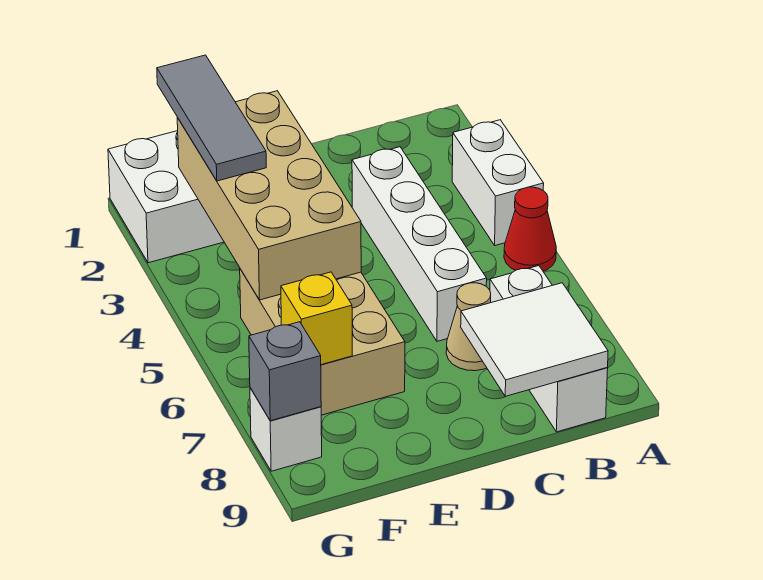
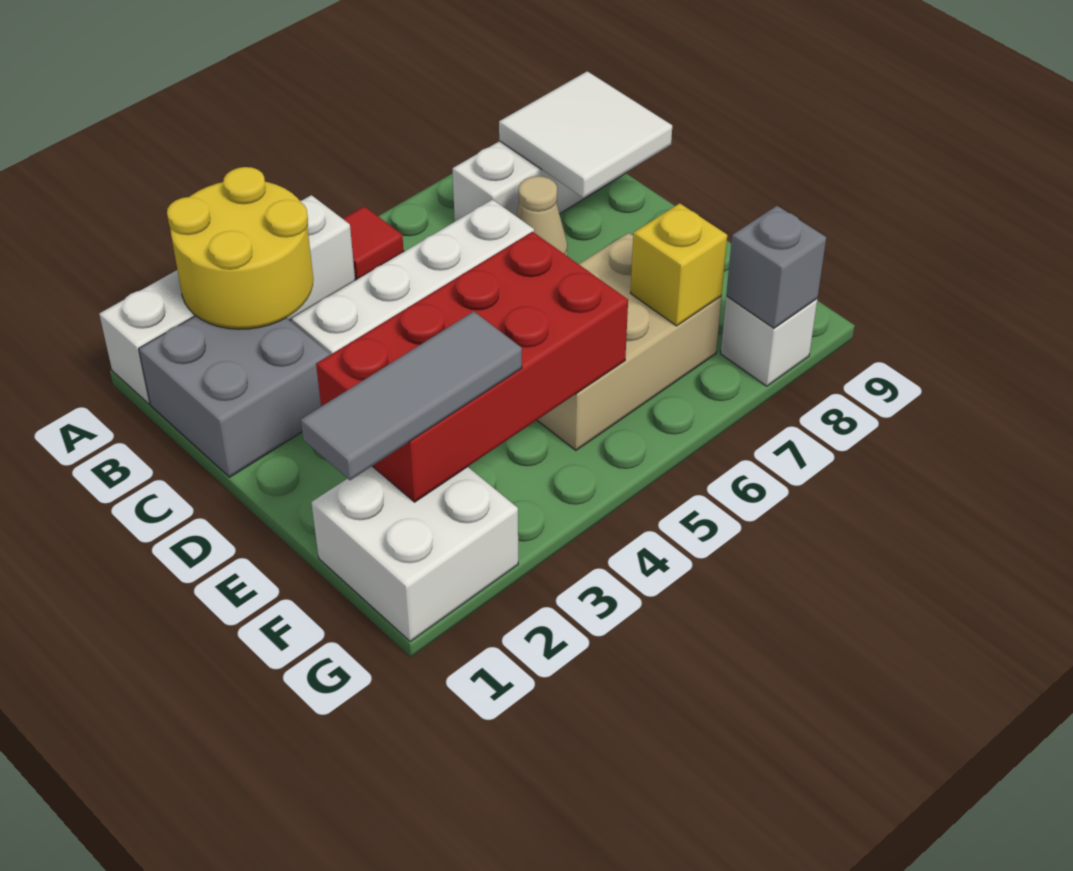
none -> yellow round brick A2:B3 level 2
white brick A3:A4 level 1 -> white brick A1:A4 level 1
red cone A5 level 1 -> red tile A5 level 1
none -> grey brick B1:C2 level 1
tan brick E2:F5 level 2 -> red brick E2:F5 level 2

